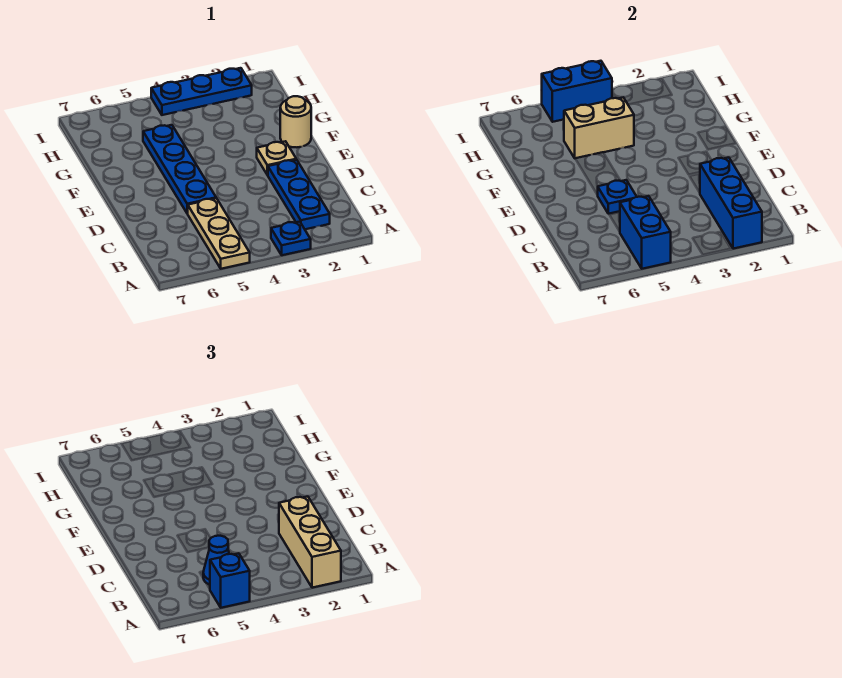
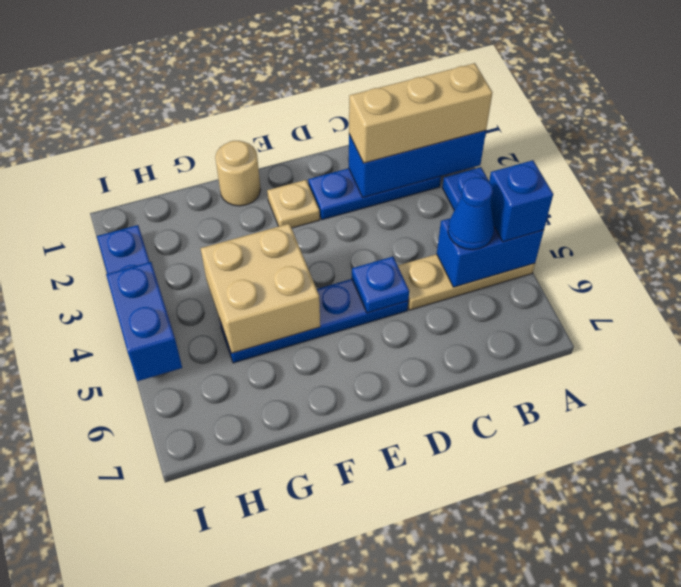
tan brick G4:G5 level 2 -> tan brick F4:G5 level 2

